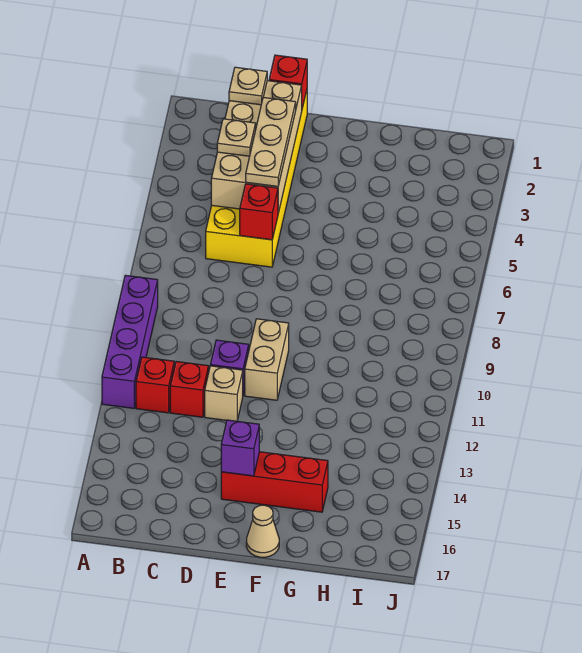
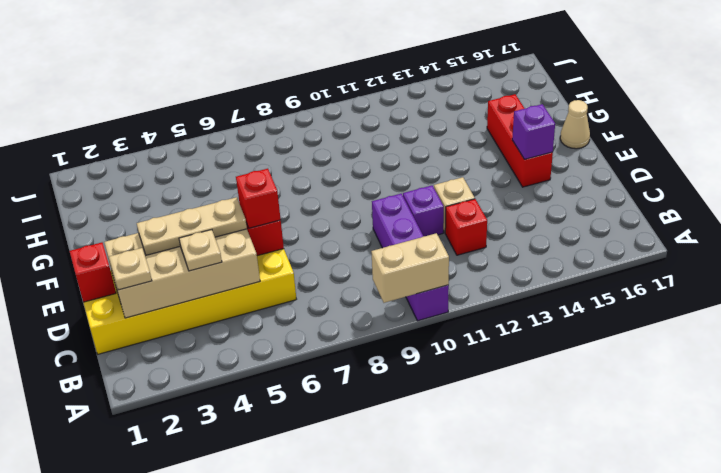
purple brick A9:A12 level 1 -> purple brick A10:D10 level 1
red brick B12 level 1 -> red brick D6 level 3
tan brick E10:E11 level 1 -> tan brick A9:A10 level 2

